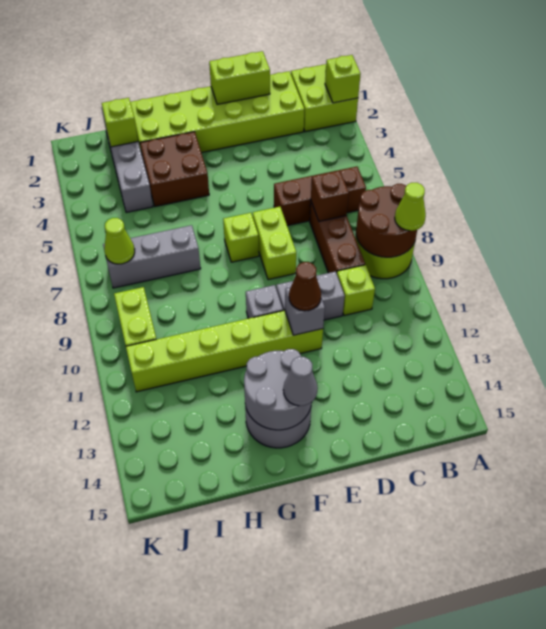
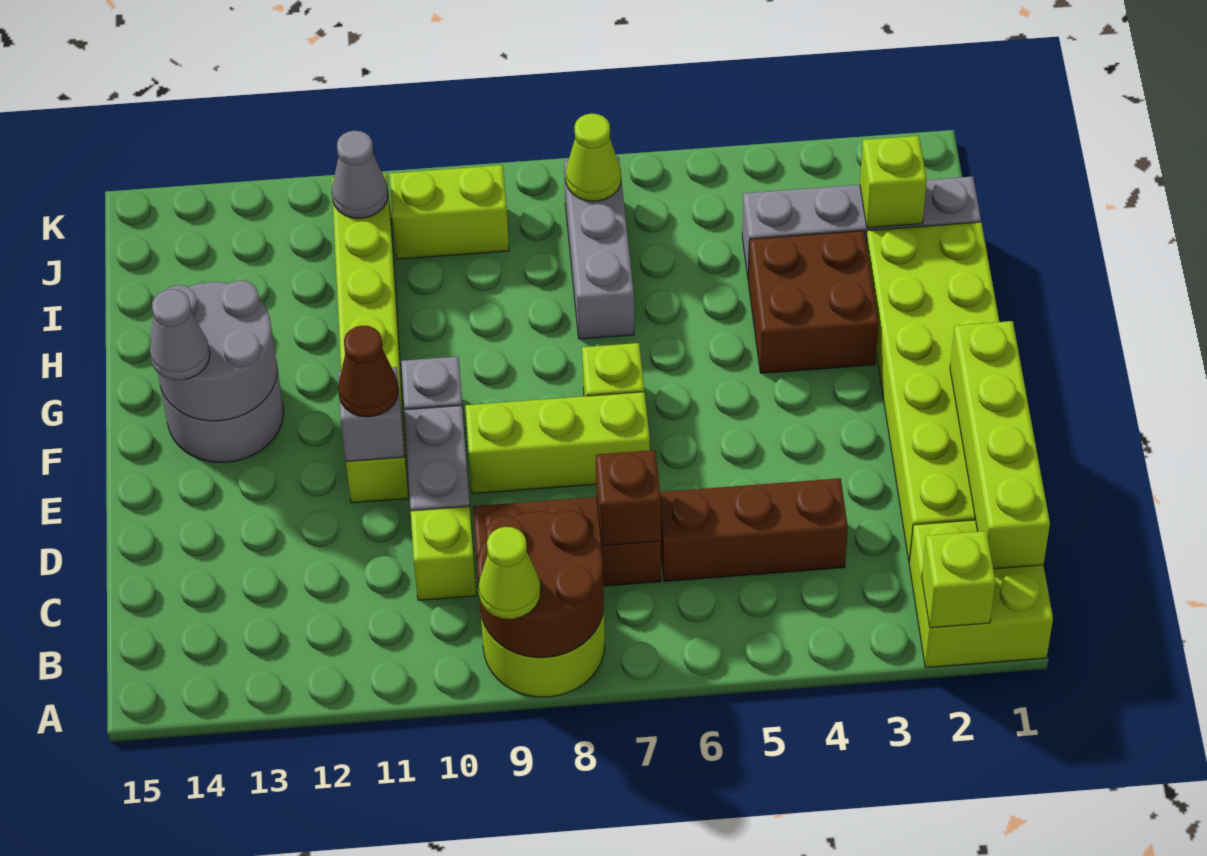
brown brick B6:D6 level 1 -> brown brick C4:C6 level 1
lime brick D1:E1 level 2 -> lime brick B1:E1 level 2
lime brick E7:E8 level 1 -> lime brick E7:E9 level 1
none -> grey cone J11 level 2

